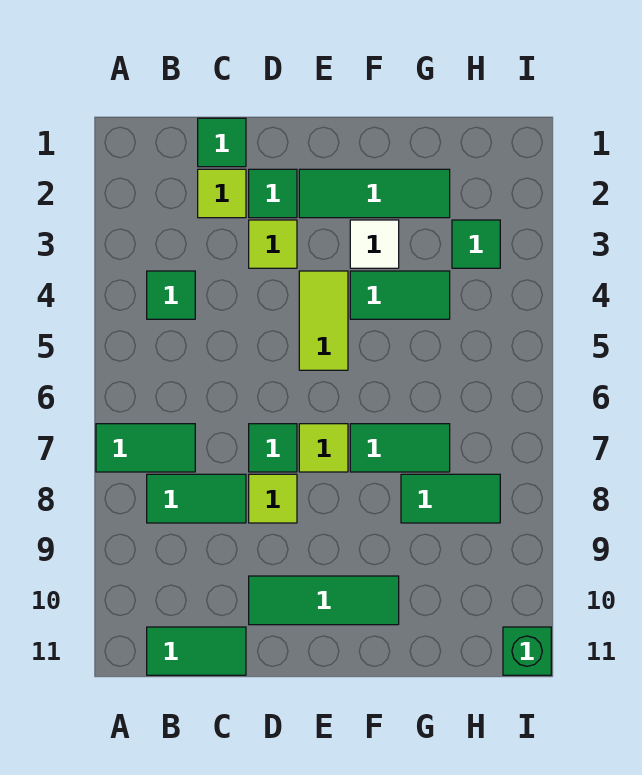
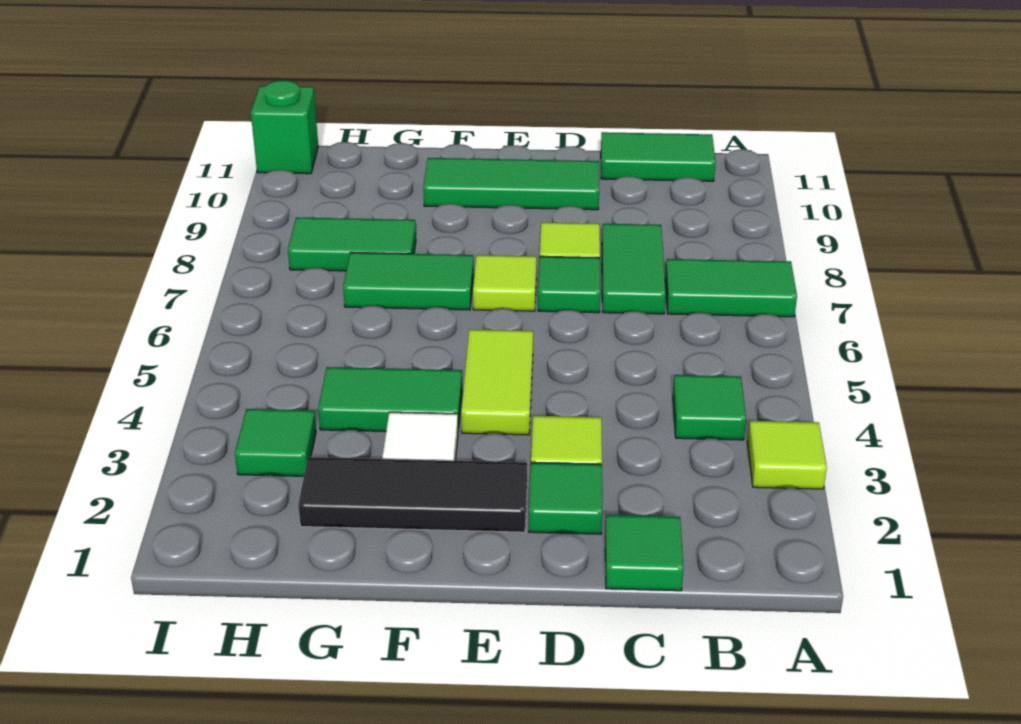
green tile B8:C8 level 1 -> green tile C7:C8 level 1
lime tile C2 level 1 -> lime tile A3 level 1
green tile E2:G2 level 1 -> black tile E2:G2 level 1

